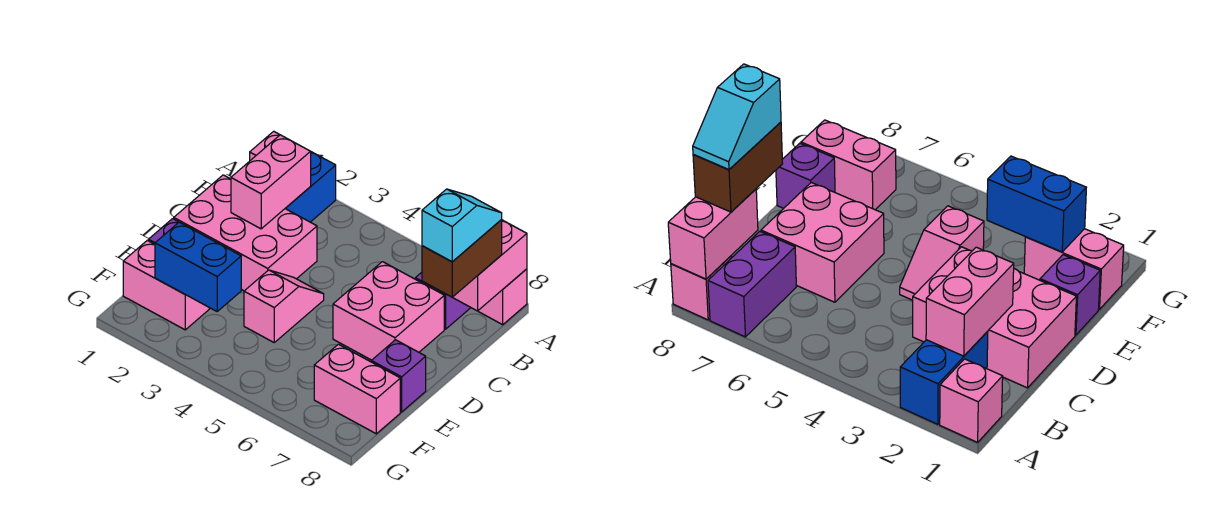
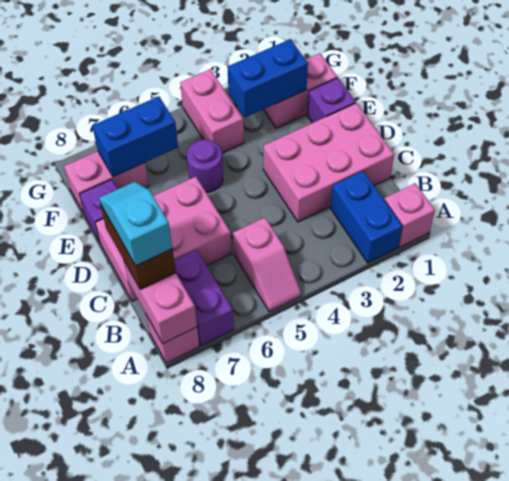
pink brick B2:C2 level 2 -> pink brick F4:G4 level 1
cyan slope B8:C8 level 4 top C -> cyan slope B8:C8 level 4 top B
pink brick C6:D7 level 1 -> pink brick C6:D8 level 1
pink slope D4:E4 level 1 top E -> pink slope A5:B5 level 1 top B
none -> purple round brick E5 level 1
none -> blue brick F6:F7 level 2

